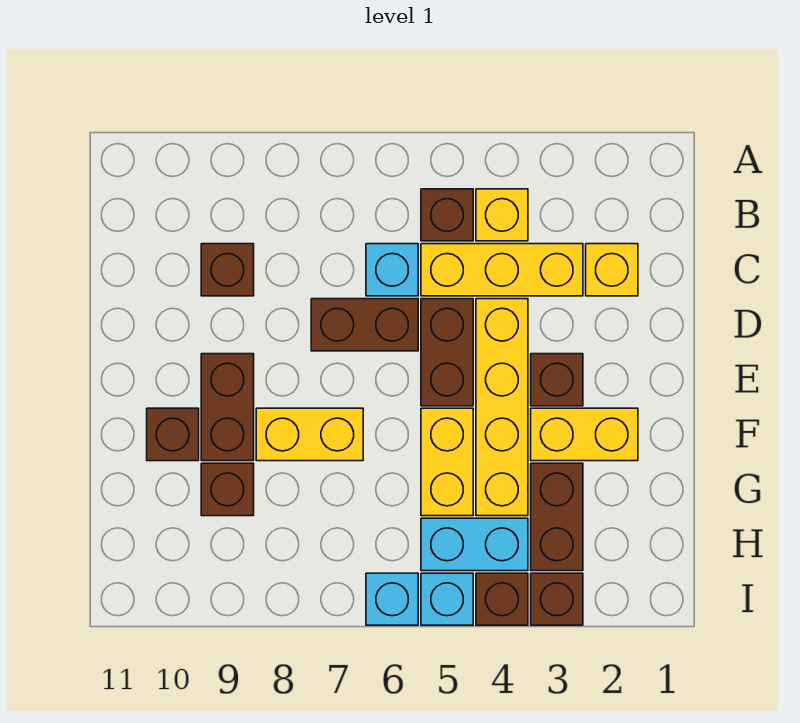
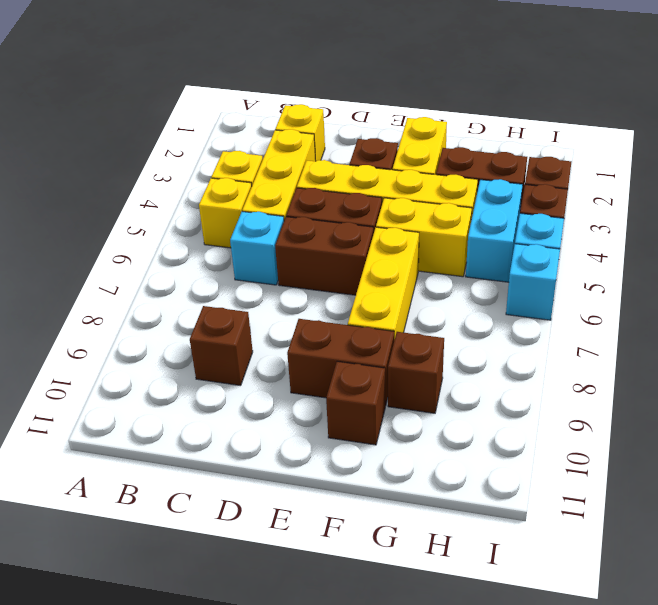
brown brick B5 level 1 -> yellow brick B5 level 1
brown brick D6:D7 level 1 -> brown brick D6:E6 level 1
yellow brick F7:F8 level 1 -> yellow brick F6:F8 level 1

